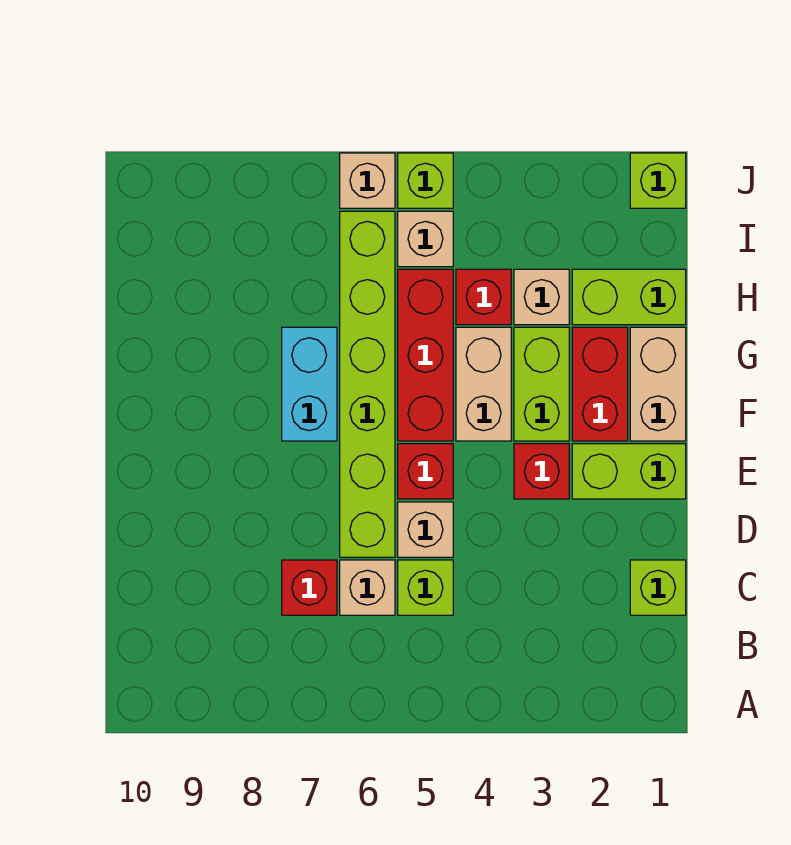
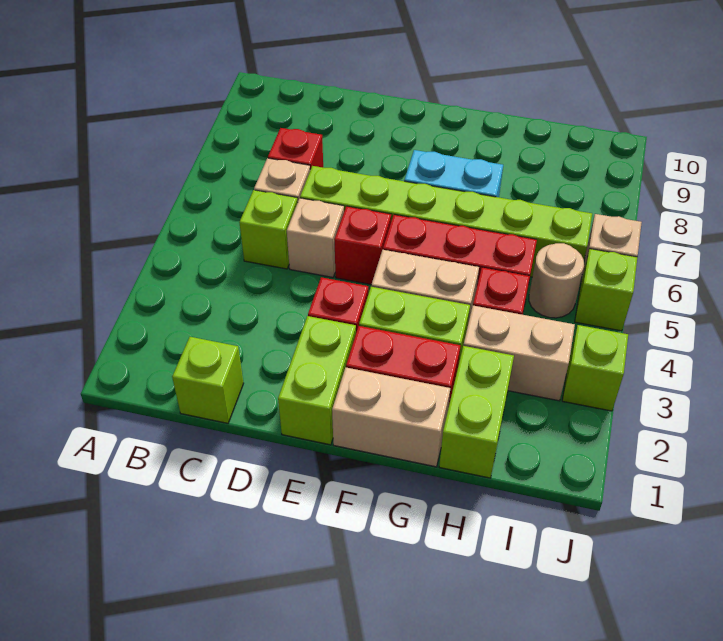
tan brick H3 level 1 -> tan brick H3:I3 level 1
tan brick I5 level 1 -> tan round brick I5 level 1
lime brick J1 level 1 -> lime brick J3 level 1

